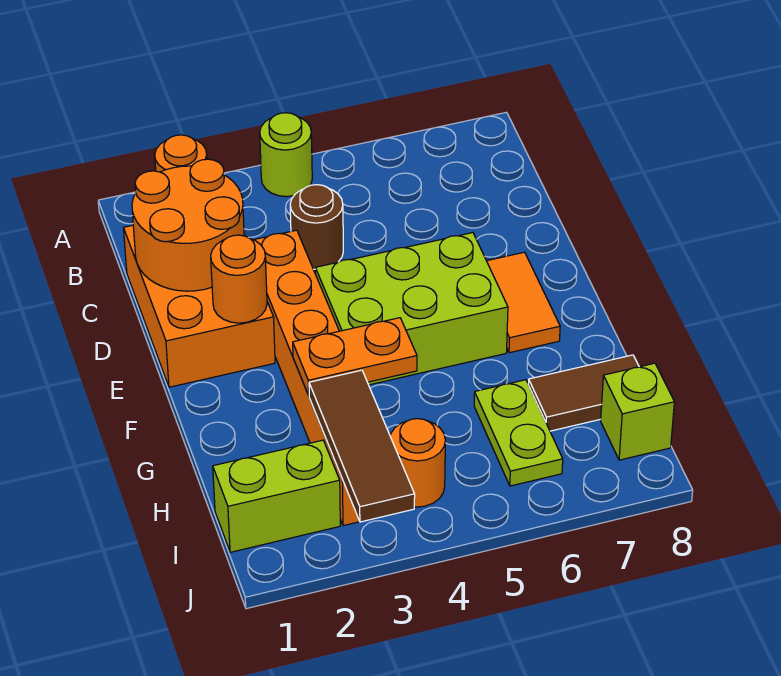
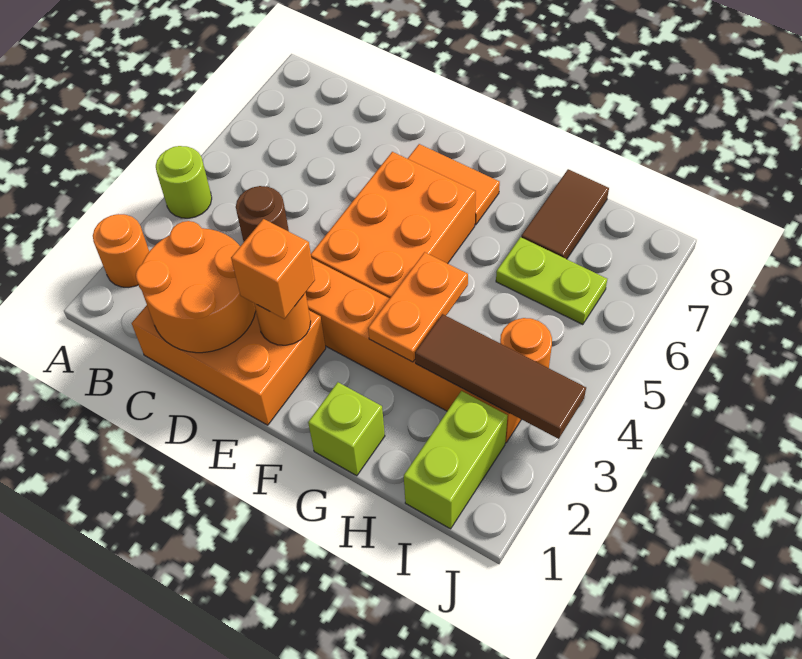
none -> orange brick E2 level 3
lime brick E4:F6 level 1 -> orange brick E4:F6 level 1
lime brick I8 level 1 -> lime brick G1 level 1

